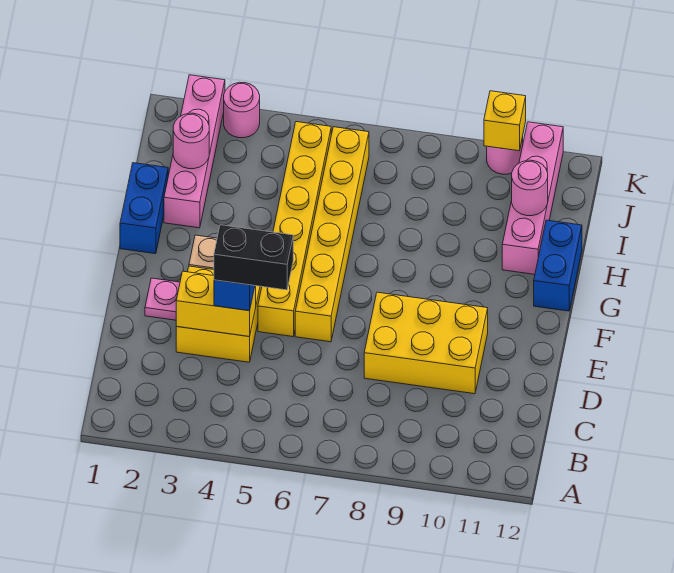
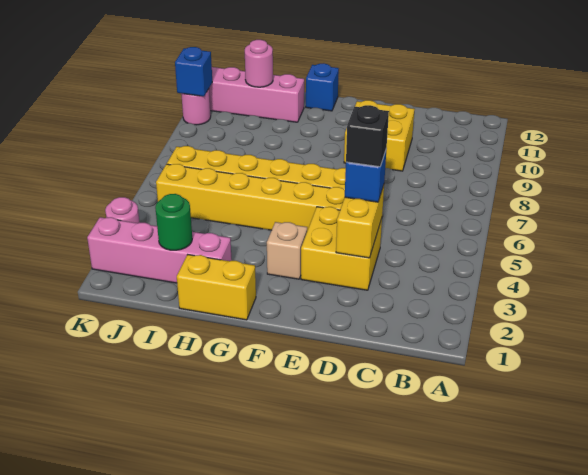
black brick D4:D5 level 4 -> black brick D4 level 4
yellow brick D8:E10 level 1 -> yellow brick D9:E10 level 1
pink plate E2 level 1 -> none
blue brick G1:H1 level 1 -> yellow brick G1:H1 level 1
blue brick G12:H12 level 1 -> blue brick G12 level 1
pink round brick I2 level 2 -> green round brick I2 level 2
yellow brick K10 level 2 -> blue brick K10 level 2

